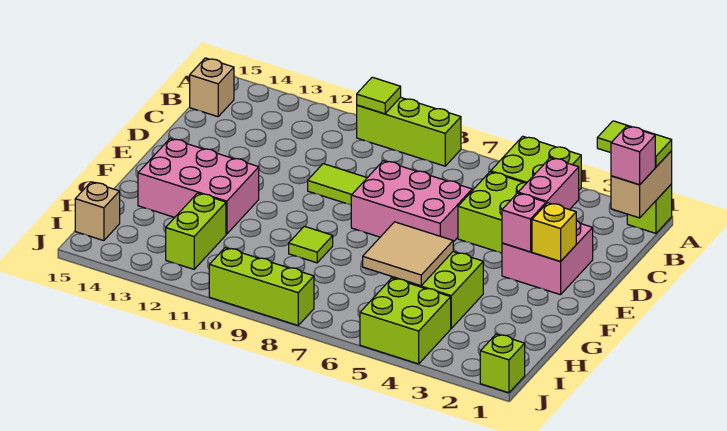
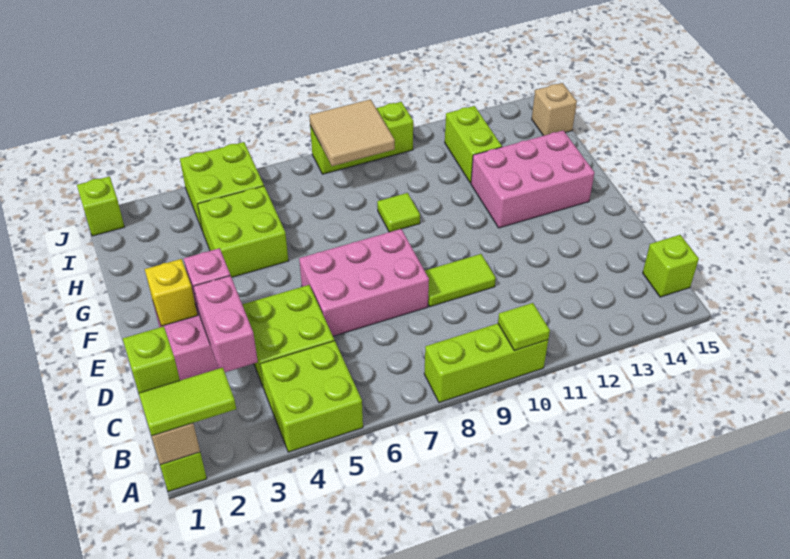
pink brick B1 level 3 -> lime brick B1 level 3
tan brick B15 level 1 -> lime brick B15 level 1
tan tile G5:H6 level 2 -> tan tile I8:J9 level 2

